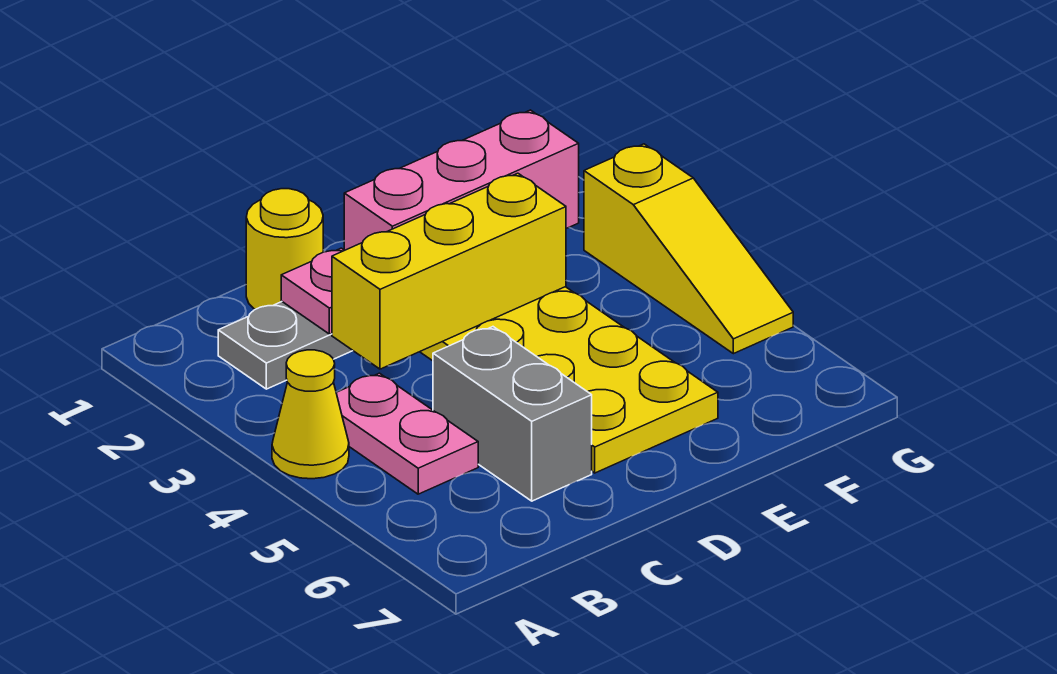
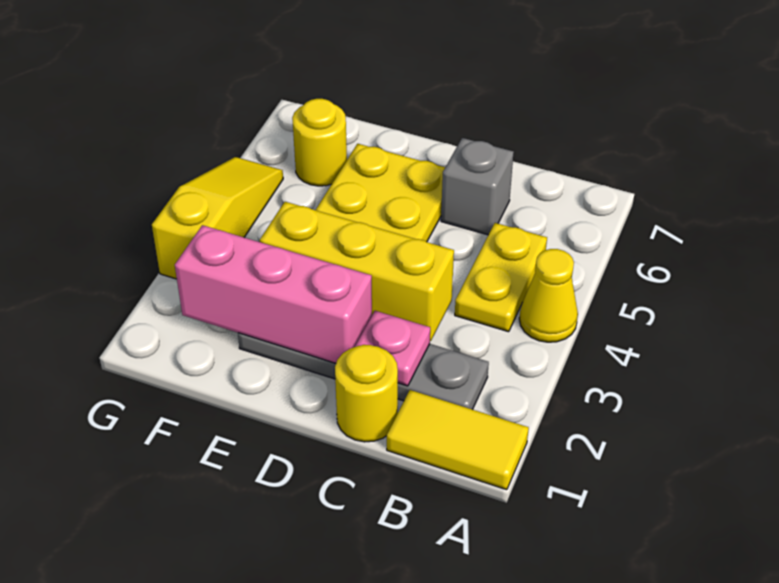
none -> yellow tile A1:B1 level 1
pink plate B4:B5 level 1 -> yellow plate B4:B5 level 1
grey brick C5:C6 level 1 -> grey brick C6 level 1
none -> yellow round brick F6 level 1

